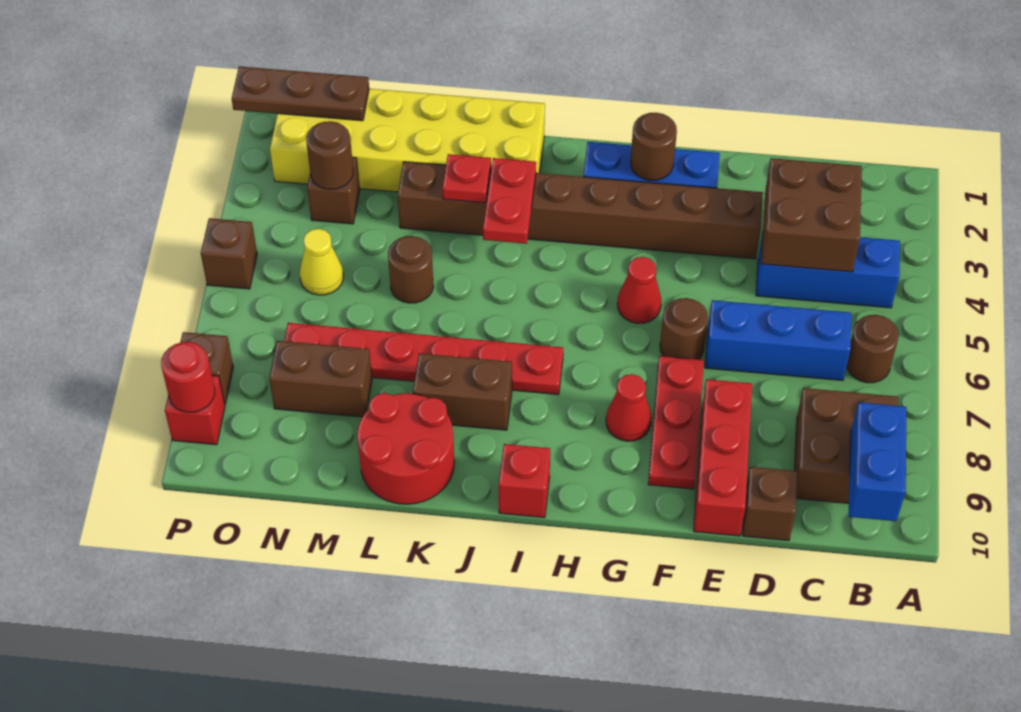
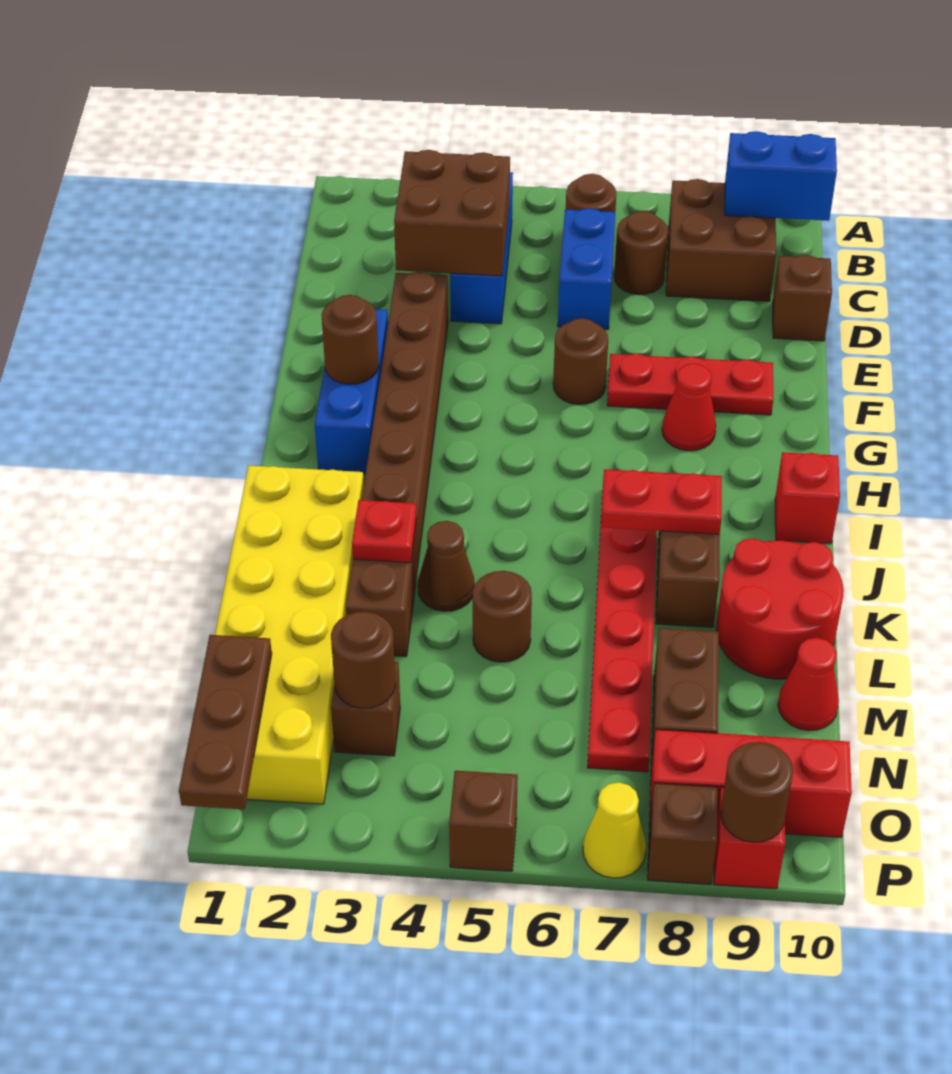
blue brick C6:E6 level 1 -> blue brick C6:D6 level 1
none -> brown round brick C7 level 1
red brick E8:E10 level 1 -> red brick O8:O10 level 1
red cone G5 level 1 -> red cone M10 level 1
red plate J3:J4 level 2 -> red plate J7:J8 level 2
none -> brown cone K4 level 1
yellow cone N5 level 1 -> yellow cone P7 level 1
red round brick P9 level 2 -> brown round brick P9 level 2

